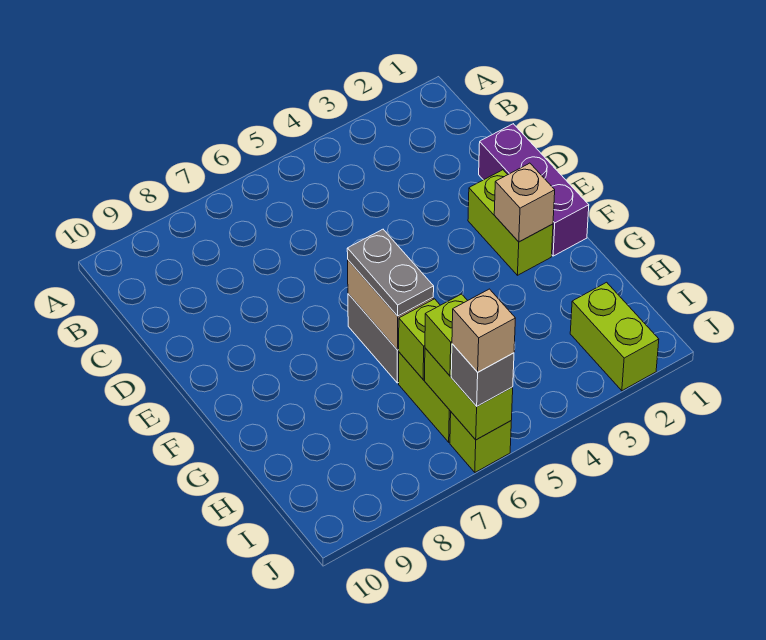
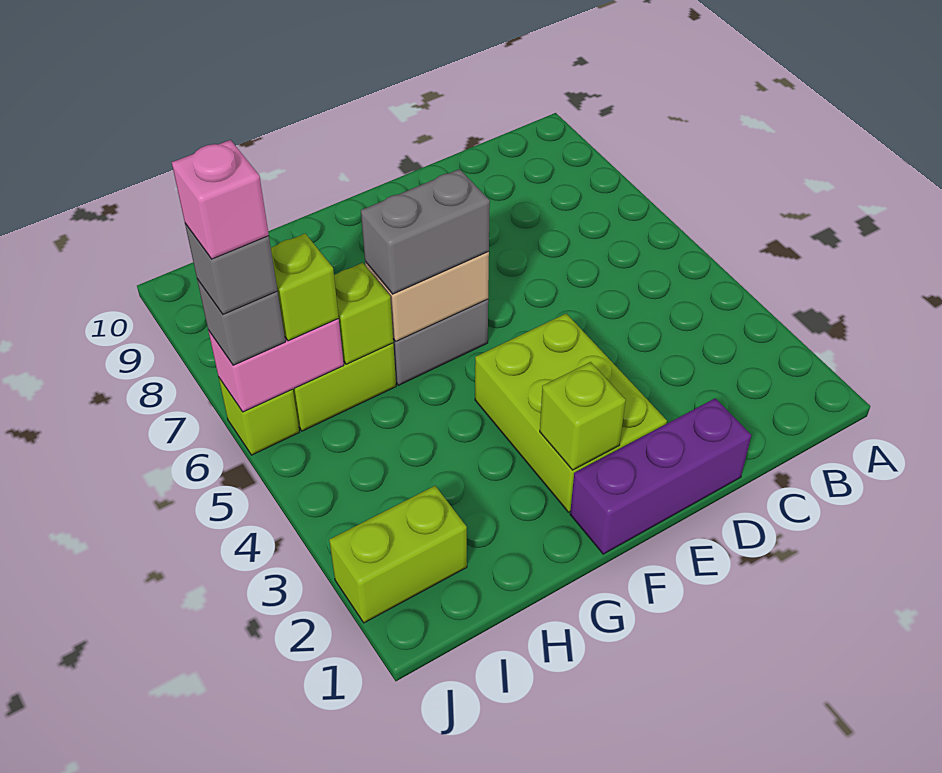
lime brick E2:F2 level 1 -> lime brick E2:F4 level 1
tan brick F2 level 2 -> lime brick F2 level 2
grey plate F6:G6 level 3 -> grey brick F6:G6 level 3
lime brick I6:J6 level 2 -> pink brick I6:J6 level 2
tan brick J6 level 4 -> grey brick J6 level 4
none -> pink brick J6 level 5

